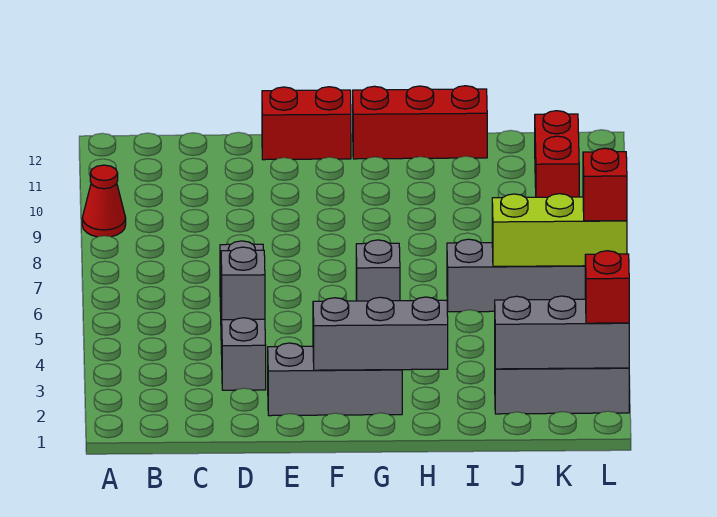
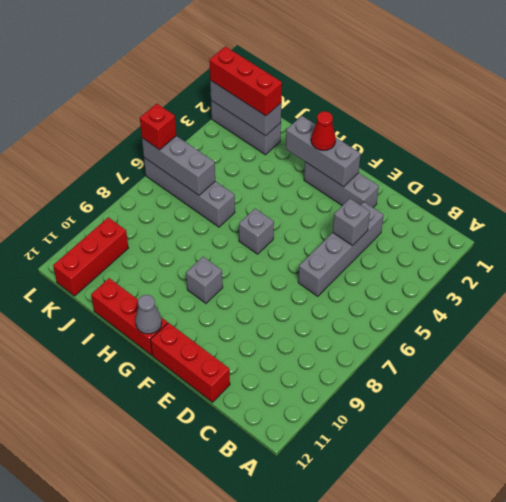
red cone A9 level 1 -> red cone G2 level 3
red brick E12:F12 level 1 -> red brick D12:F12 level 1
none -> grey brick G9 level 1
none -> grey cone G12 level 2
lime brick J6:L6 level 2 -> grey brick J6:L6 level 2
red brick K10:K11 level 1 -> red brick K10:K12 level 1
red brick L2 level 3 -> red brick J2:L2 level 3

